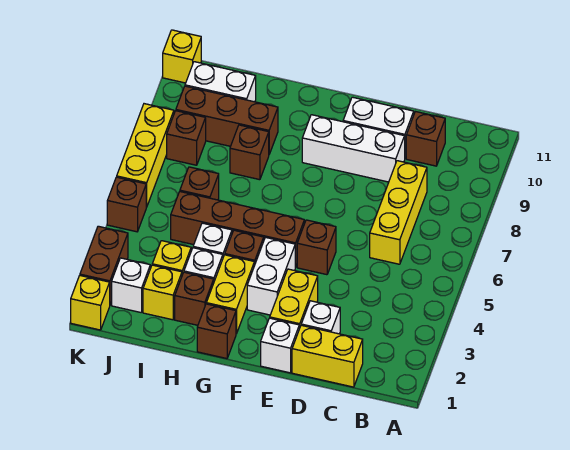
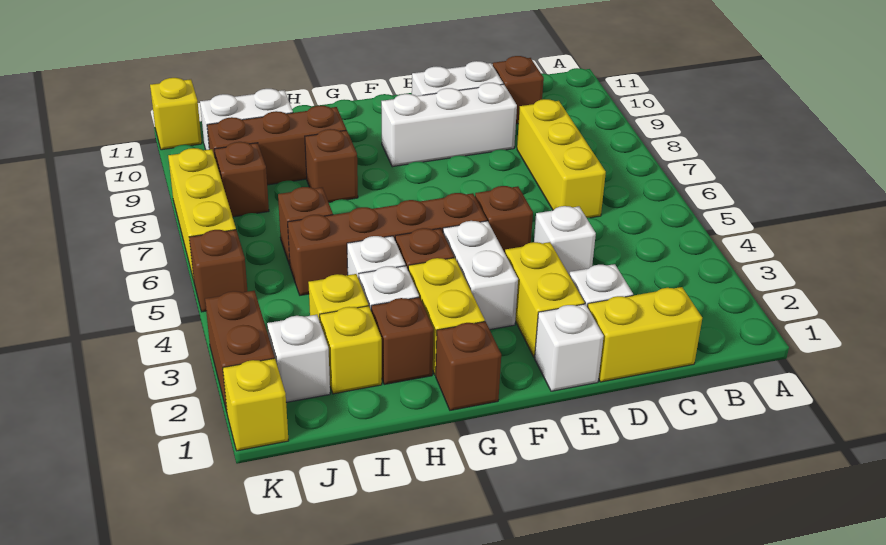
none -> white brick D4 level 1

